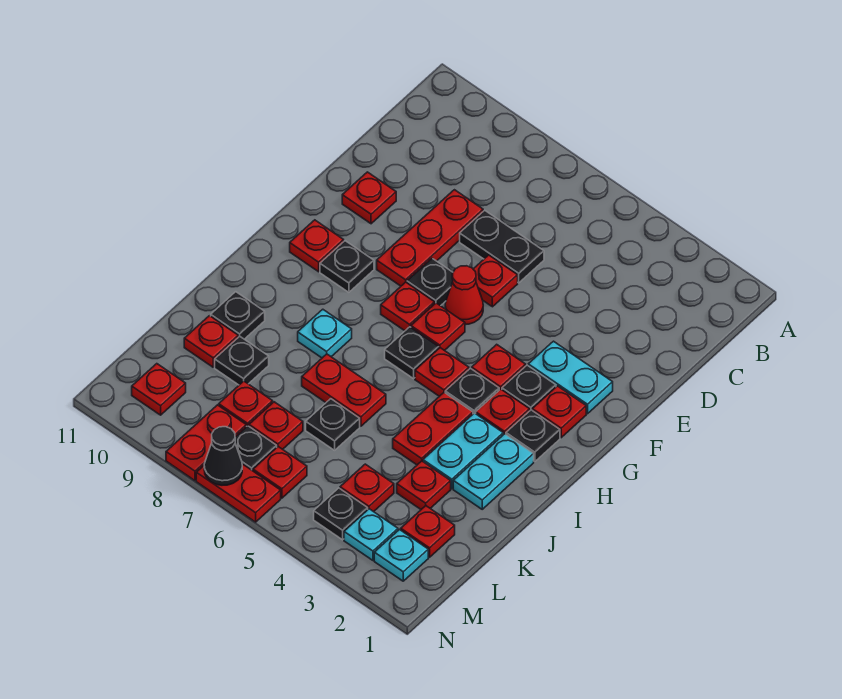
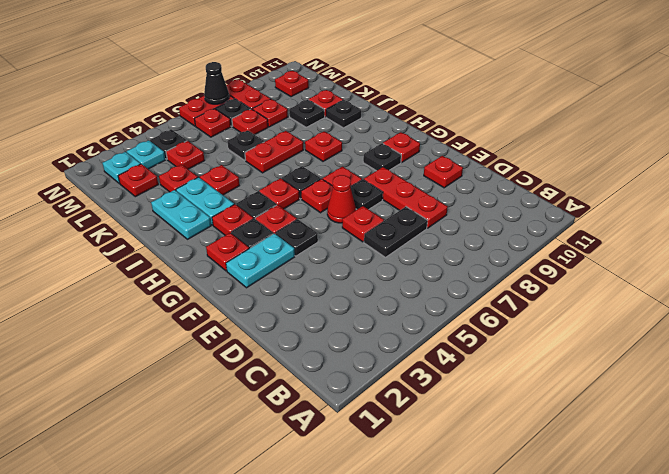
black plate H2 level 1 -> black plate F4 level 1
red plate I4:J4 level 1 -> red plate J4 level 1
cyan plate I8 level 1 -> red plate I8 level 1

